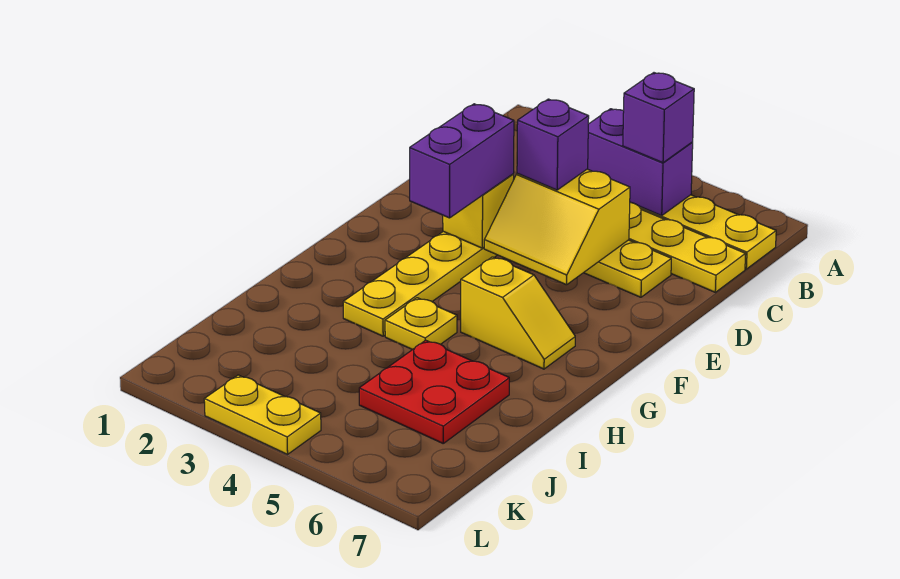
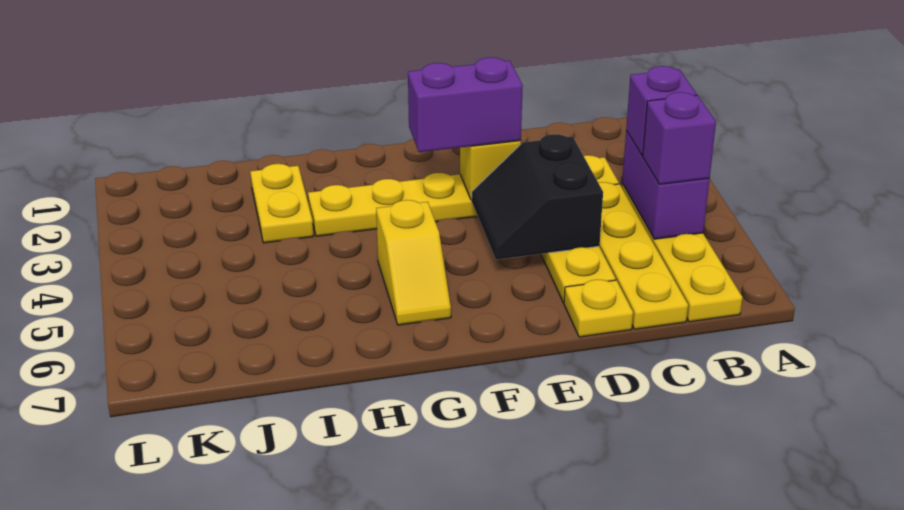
yellow slope D4:E5 level 2 top D -> black slope D4:E5 level 2 top D
purple brick D4 level 3 -> purple brick B4 level 3
yellow plate H4 level 1 -> yellow plate D7 level 1
red plate I5:J6 level 1 -> none
yellow plate L3:L4 level 1 -> yellow plate I2:I3 level 1

